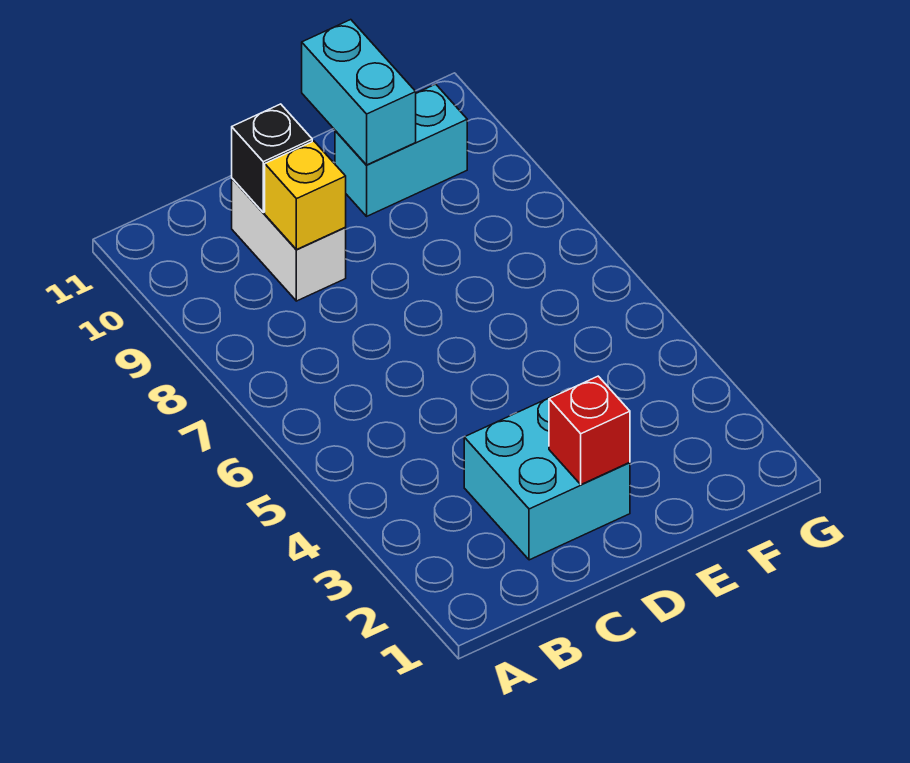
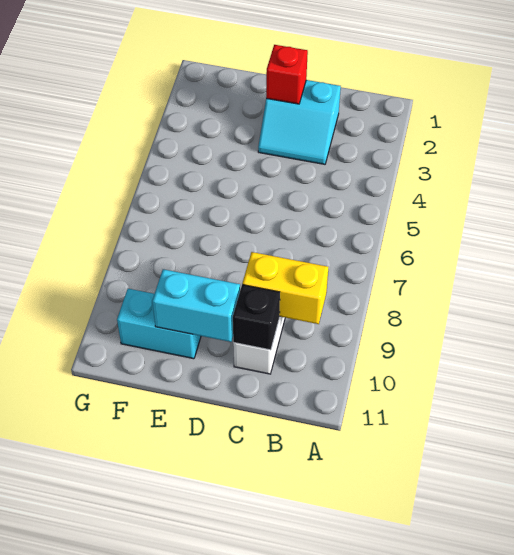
cyan brick C2:D3 level 1 -> cyan slope C2:D3 level 1 top 2
yellow brick C9 level 2 -> yellow brick B9:C9 level 2
cyan brick E10:E11 level 2 -> cyan brick D10:E10 level 2

